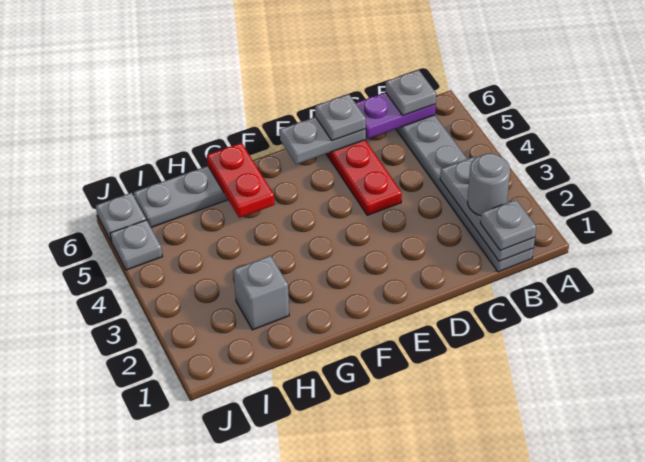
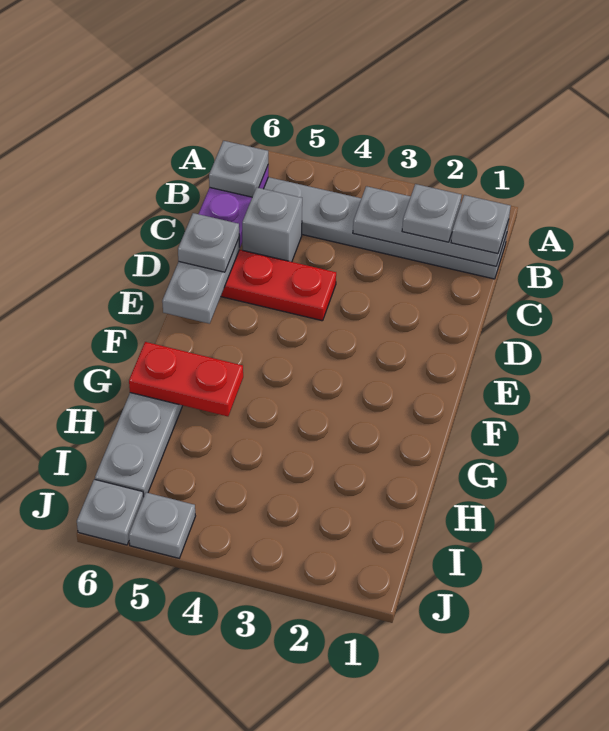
grey round brick B2 level 3 -> grey plate B2 level 3
grey brick H2 level 1 -> grey brick C5 level 1

